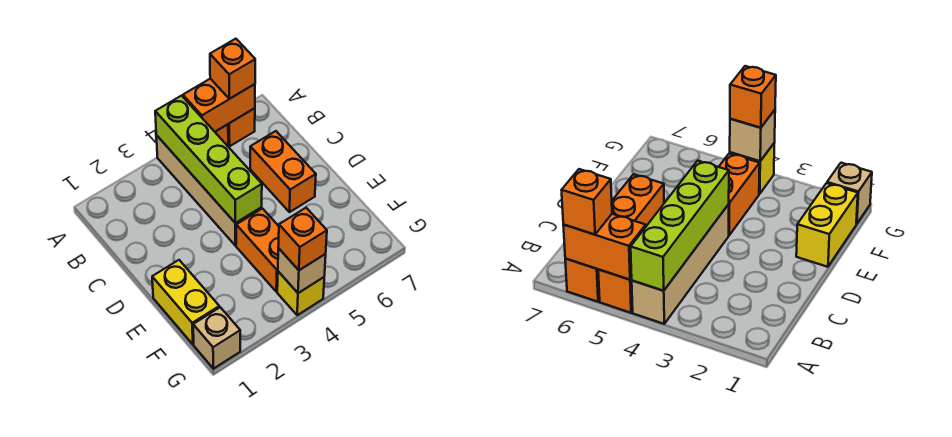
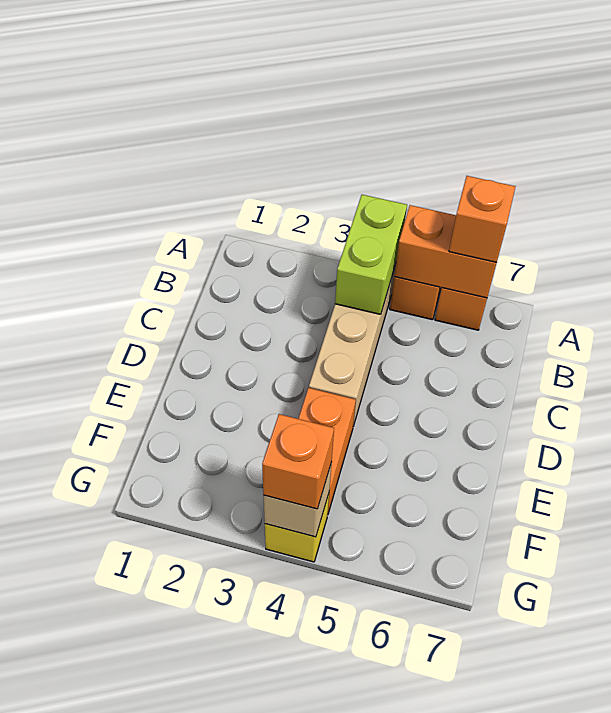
lime brick A4:D4 level 2 -> lime brick A4:B4 level 2
orange brick C6:D6 level 1 -> none
yellow brick E1:F1 level 1 -> none
tan brick G1 level 1 -> none

